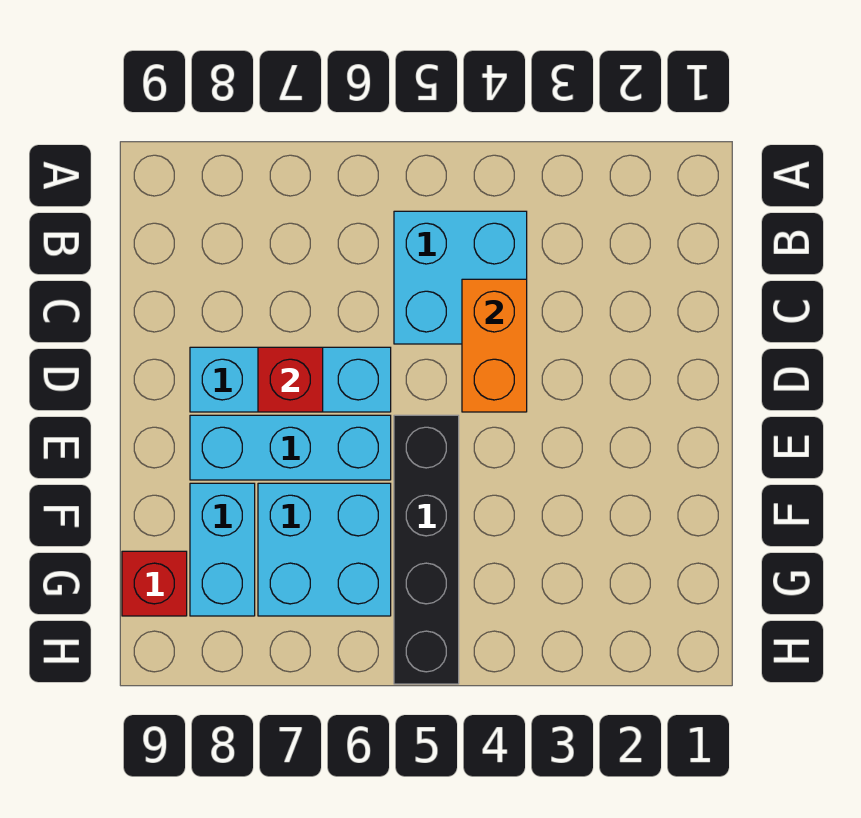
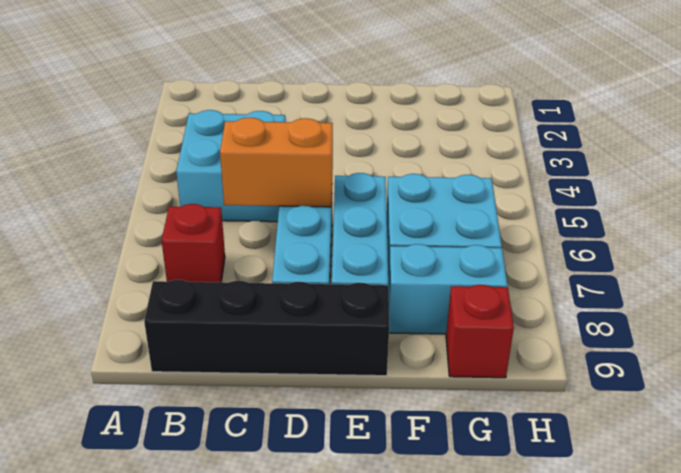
orange brick C4:D4 level 2 -> orange brick C6:D6 level 2
red brick D7 level 2 -> red brick B7 level 1
black brick E5:H5 level 1 -> black brick B9:E9 level 1

